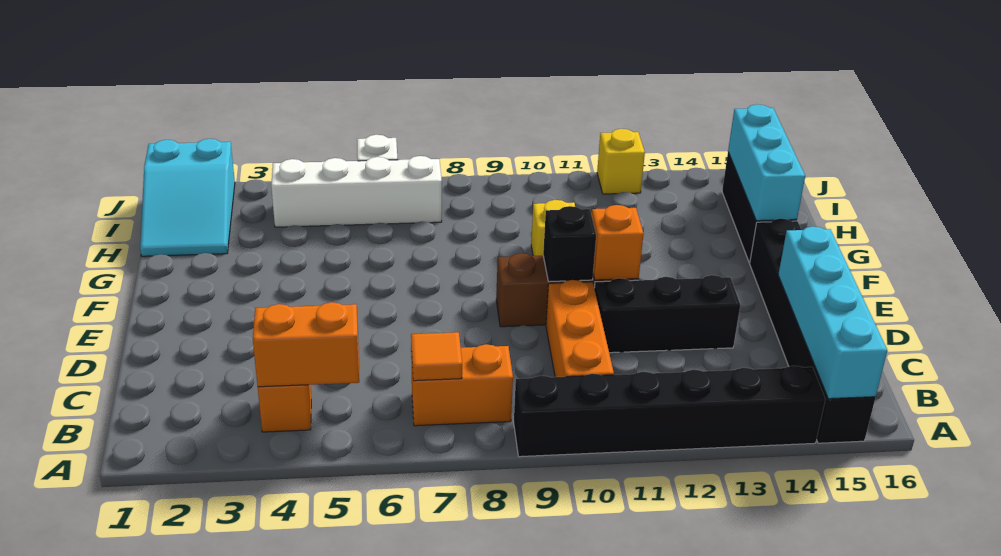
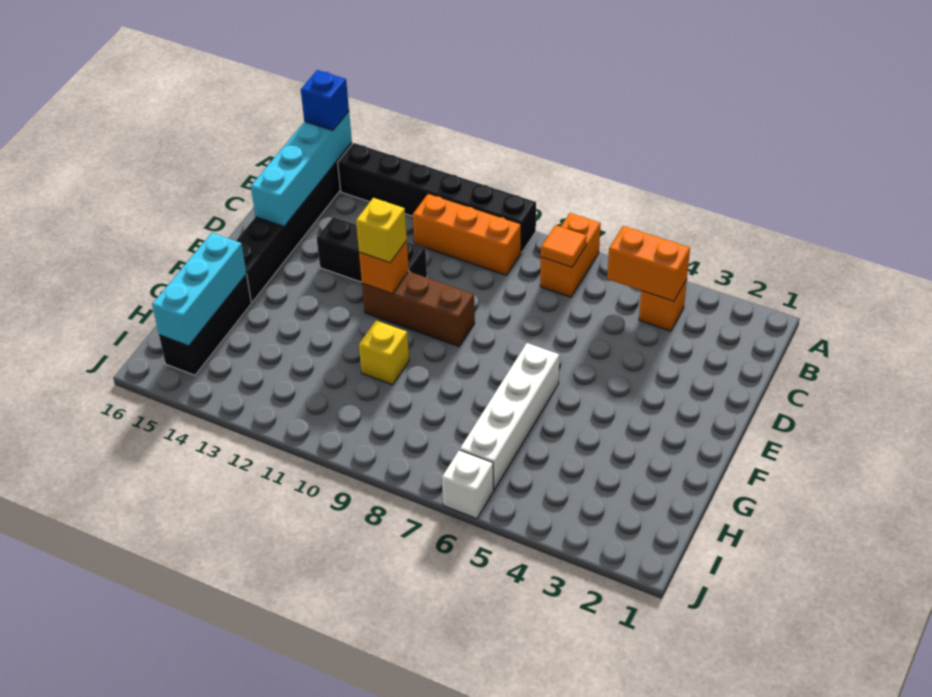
none -> blue brick A15 level 3
orange brick B7:B8 level 1 -> orange brick A7:B7 level 1
orange brick B10:D10 level 1 -> orange brick B9:B11 level 1
black brick E10 level 2 -> none
cyan slope H1:J2 level 1 top J -> none
white brick I4:I7 level 1 -> white brick F6:I6 level 1
yellow brick J12 level 1 -> yellow brick E11 level 3

